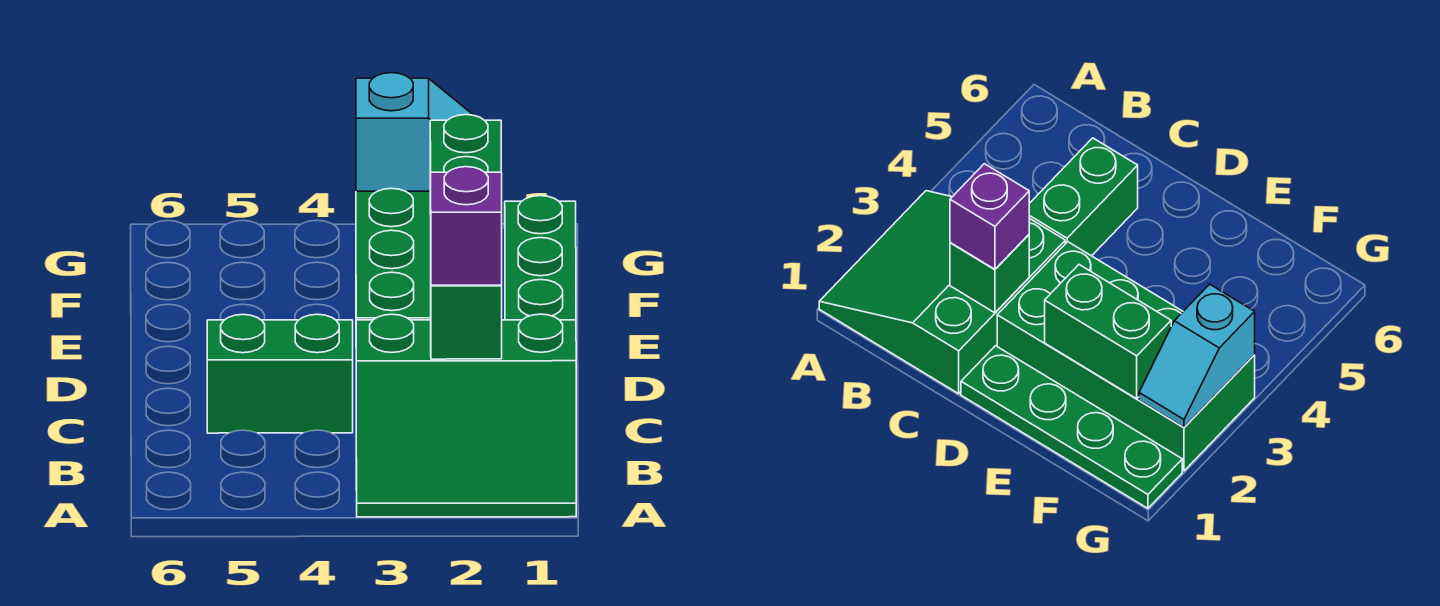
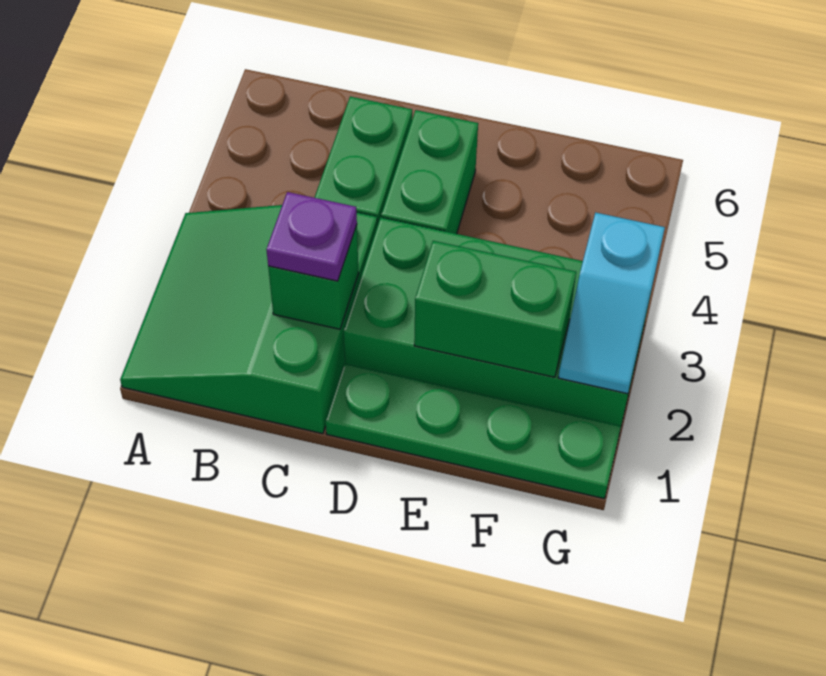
purple brick C2 level 3 -> purple plate C2 level 3
none -> green brick D4:D5 level 1

